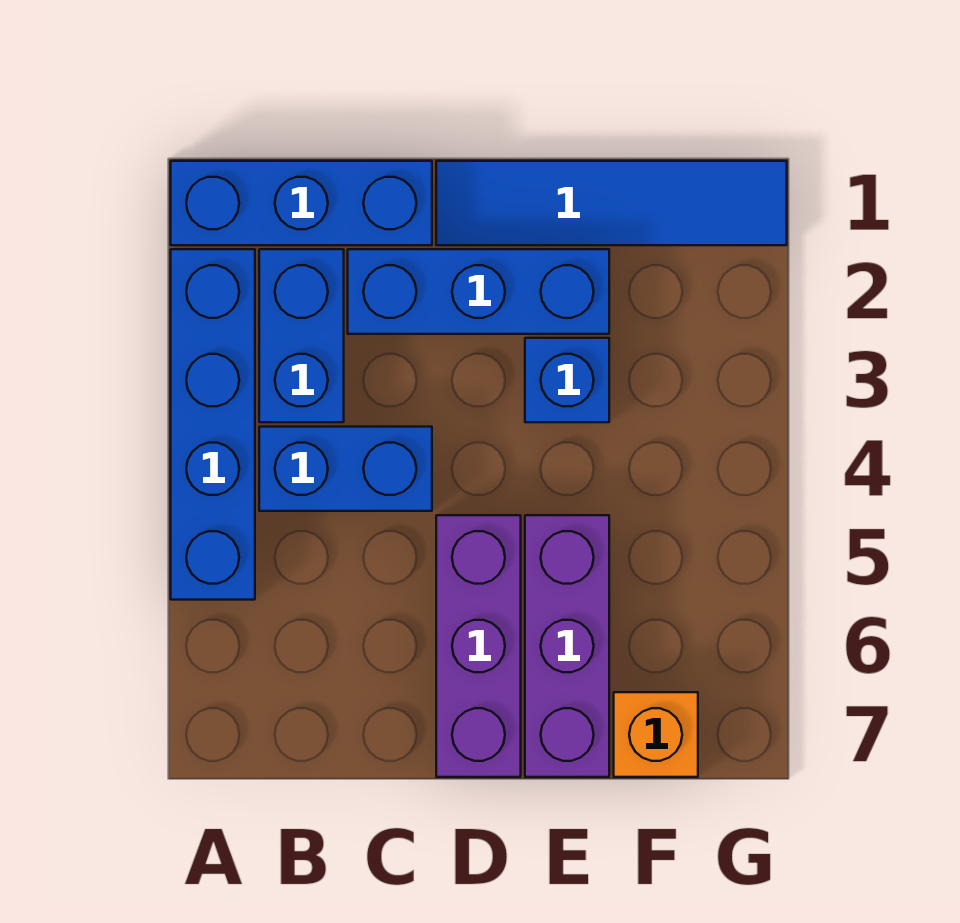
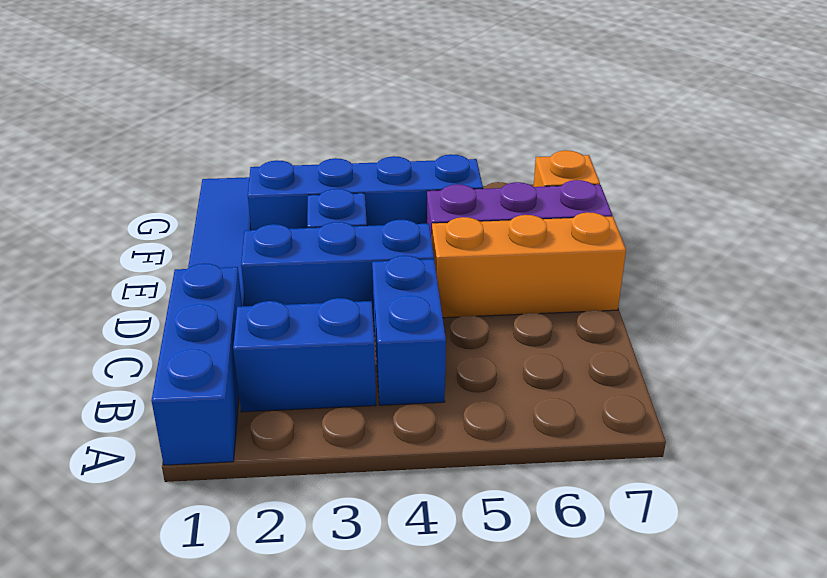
blue brick A2:A5 level 1 -> blue brick F2:F5 level 1
blue brick C2:E2 level 1 -> blue brick D2:D4 level 1
purple brick D5:D7 level 1 -> orange brick D5:D7 level 1

